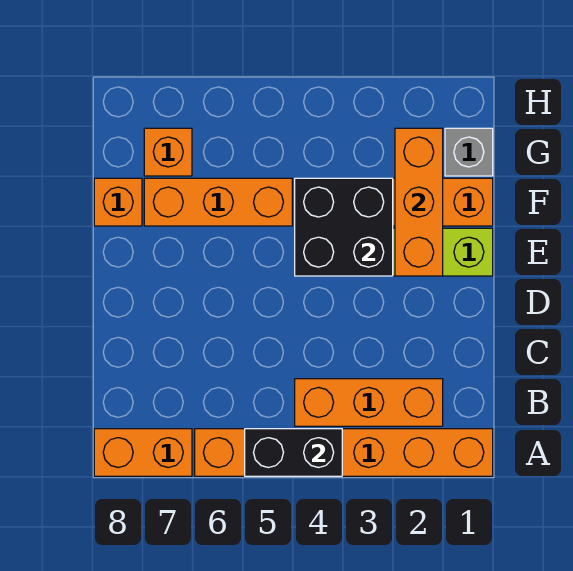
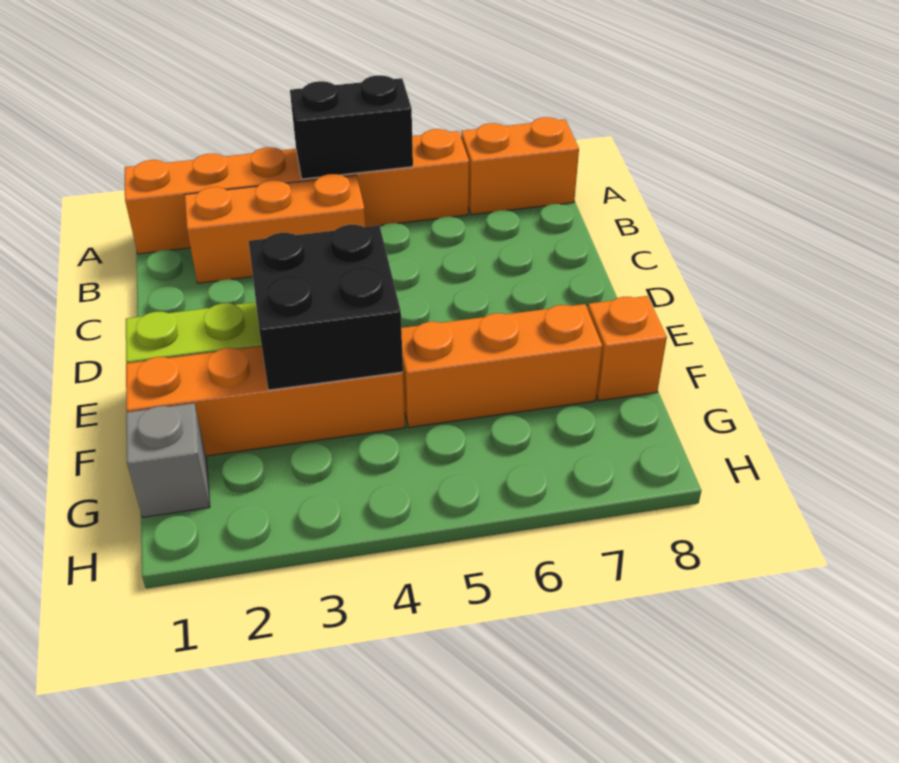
orange brick E2:G2 level 2 -> none
orange brick G7 level 1 -> none

